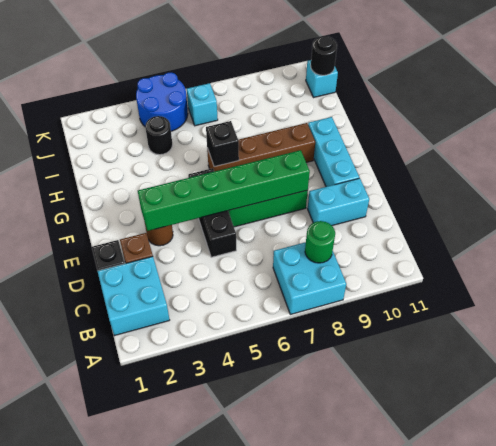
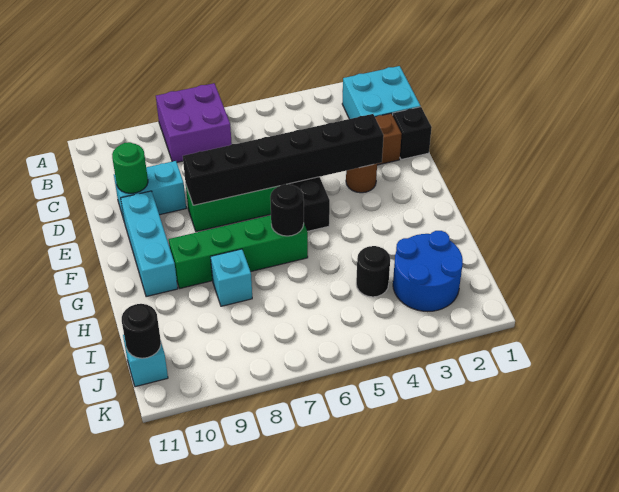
cyan brick A7:B8 level 1 -> purple brick A7:B8 level 1
green round brick B8 level 2 -> green round brick D10 level 2
green brick E3:E8 level 2 -> black brick E3:E8 level 2
brown brick G6:G9 level 1 -> green brick G6:G9 level 1
black brick G6 level 2 -> black round brick G6 level 2
blue round brick J4:K5 level 1 -> blue round brick I2:J3 level 1
cyan brick J6 level 1 -> cyan brick H8 level 1

